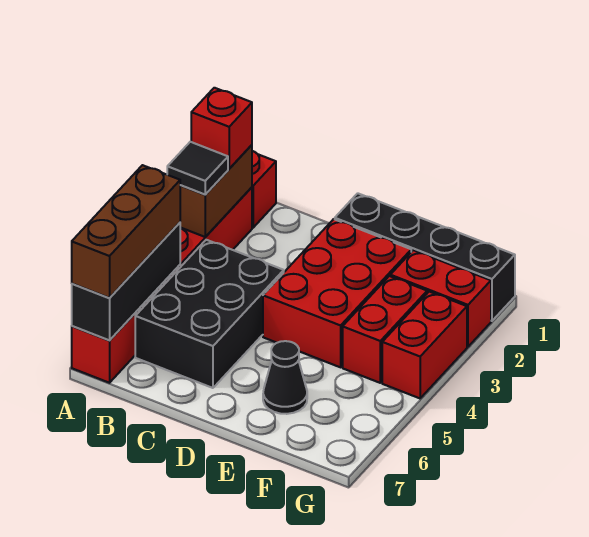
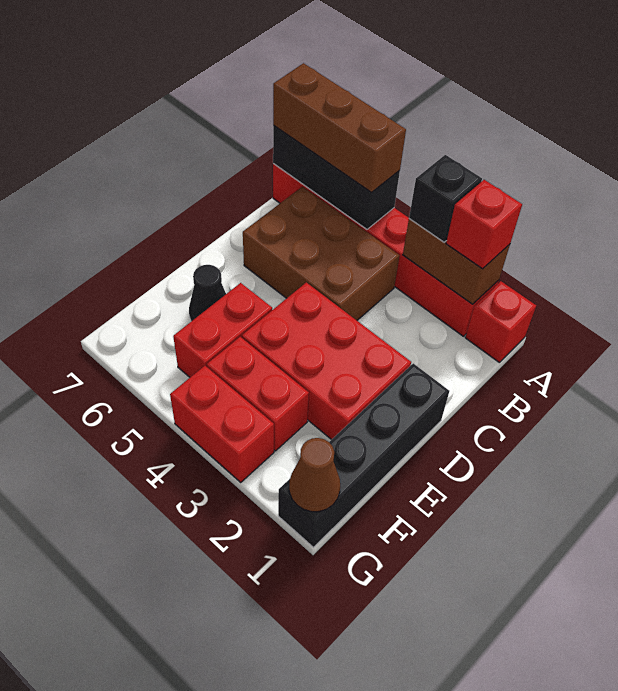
black tile A3 level 3 -> black brick A3 level 3
black brick B4:C6 level 1 -> brown brick B4:C6 level 1
red brick F2:G2 level 1 -> red brick E5:F5 level 1
none -> brown cone G1 level 2

